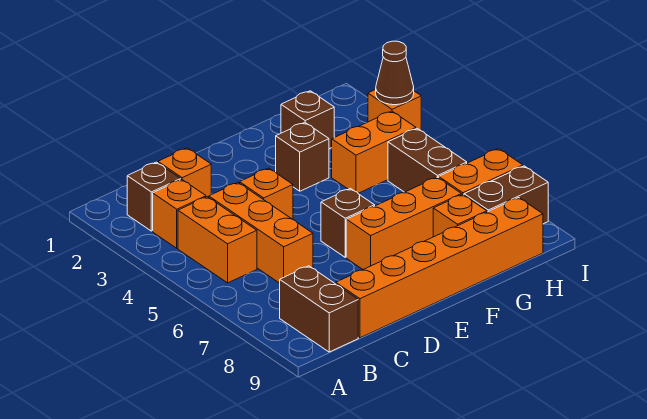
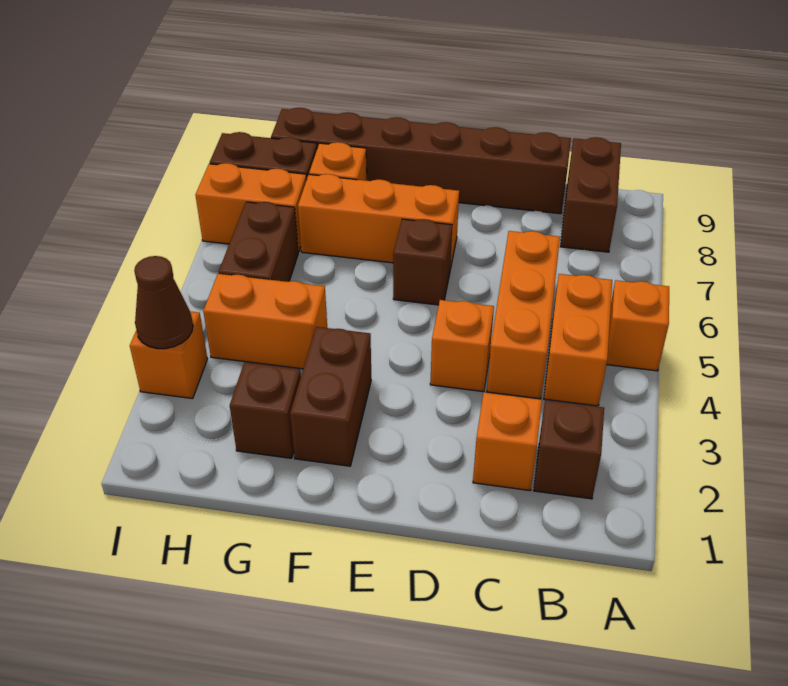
orange brick B3 level 1 -> orange brick A5 level 1
orange brick C9:H9 level 1 -> brown brick C9:H9 level 1
brown brick F3 level 1 -> brown brick F2:F3 level 1

